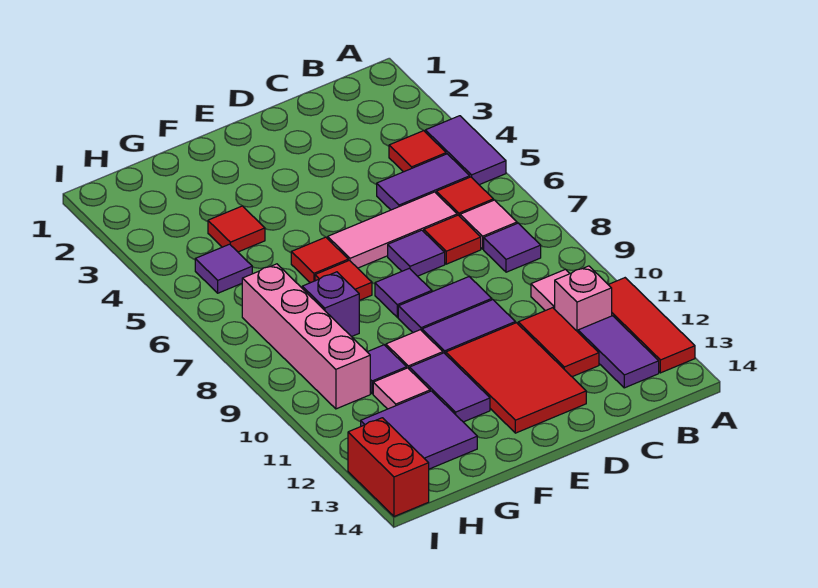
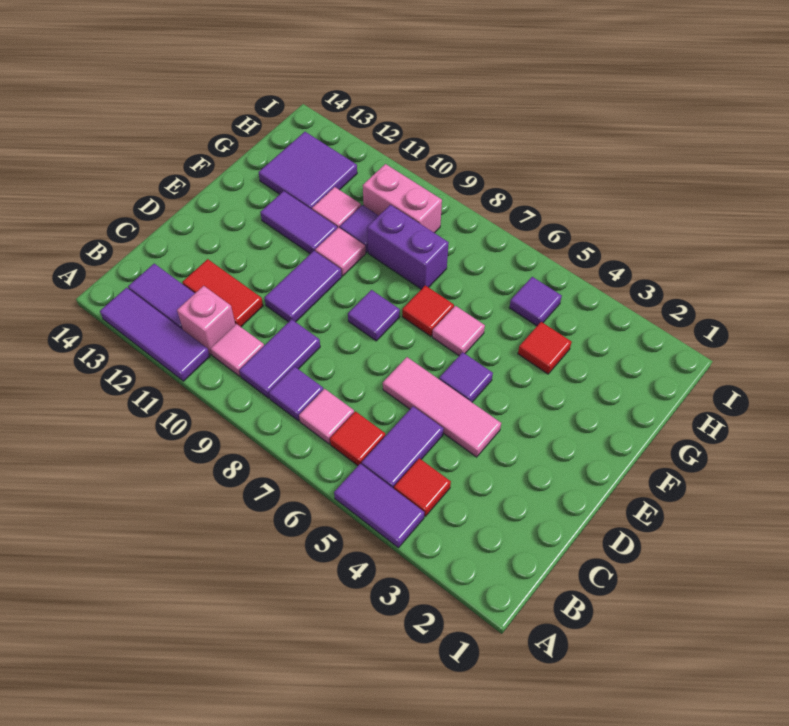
red tile A11:A13 level 1 -> purple tile A11:A13 level 1
pink tile C6:E6 level 1 -> pink tile D4:D6 level 1
red tile C7 level 1 -> none
purple tile D7 level 1 -> purple tile E5 level 1
purple tile D9:E9 level 1 -> purple tile B9:C9 level 1
red tile D11:E13 level 1 -> none
red tile F6 level 1 -> pink tile F6 level 1
purple brick G8 level 1 -> purple brick G8:G9 level 1
pink brick H7:H10 level 1 -> pink brick H9:H10 level 1
red brick I13:I14 level 1 -> none

